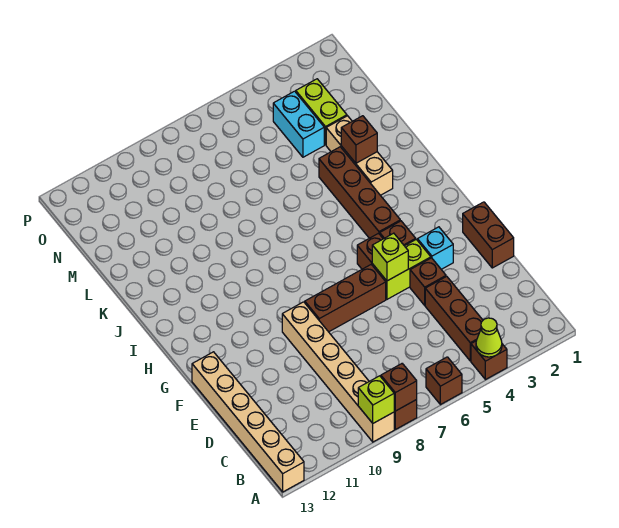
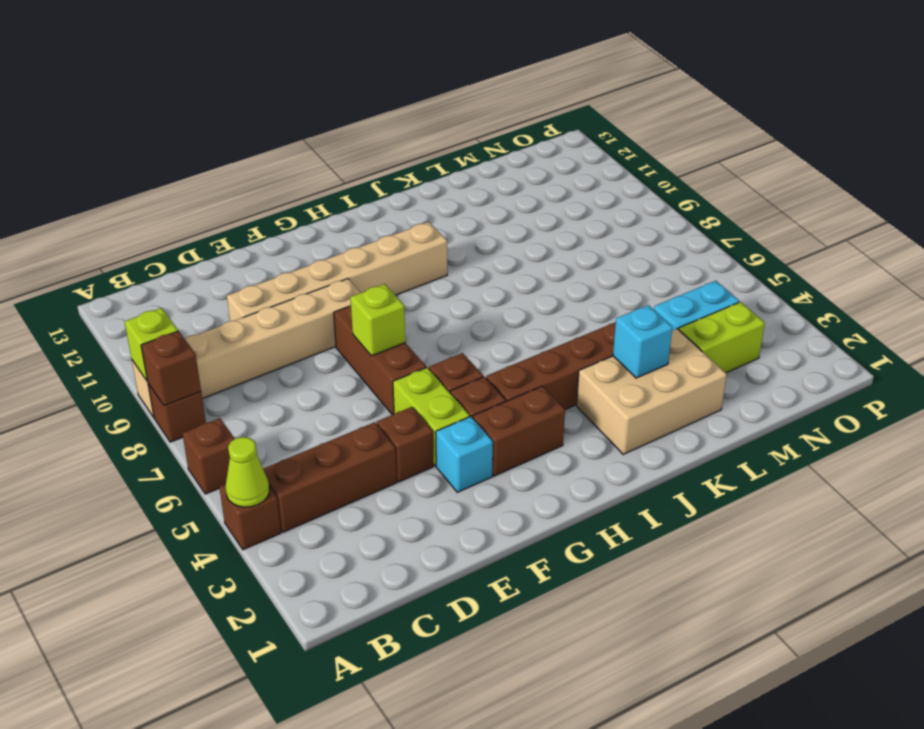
tan brick A13:F13 level 1 -> tan brick D10:I10 level 1
brown brick E1:F1 level 1 -> brown brick G3:H3 level 1
lime brick F5 level 2 -> lime brick F7 level 2
tan brick J3:L3 level 1 -> tan brick J2:L3 level 1
brown brick K3 level 2 -> cyan brick K3 level 2

